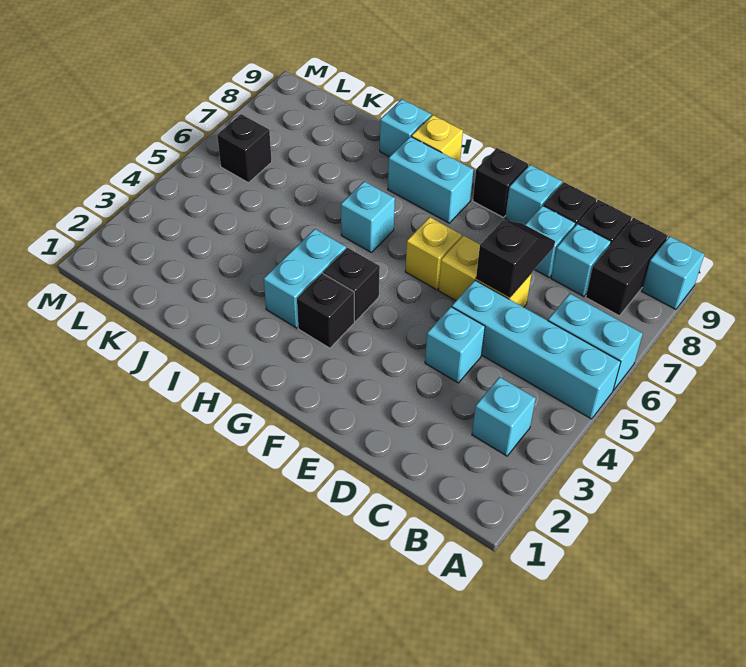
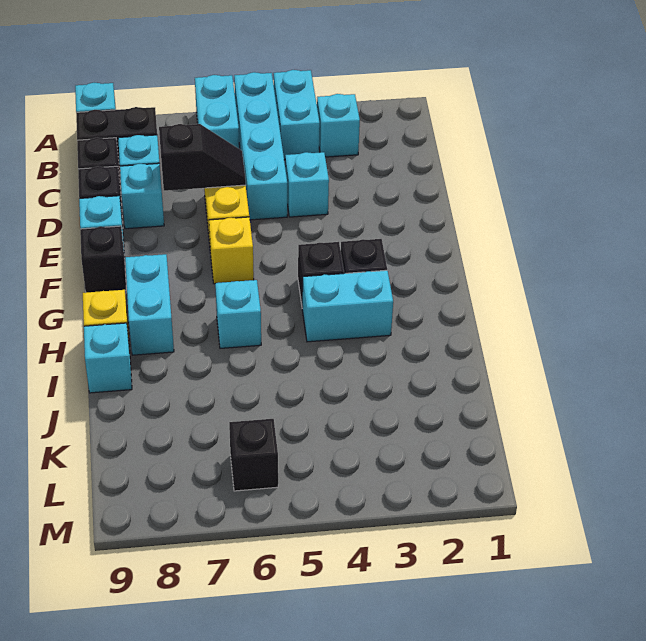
none -> cyan brick A4:B4 level 1
black slope D6:D7 level 2 top 6 -> black slope D6:D7 level 2 top 7

